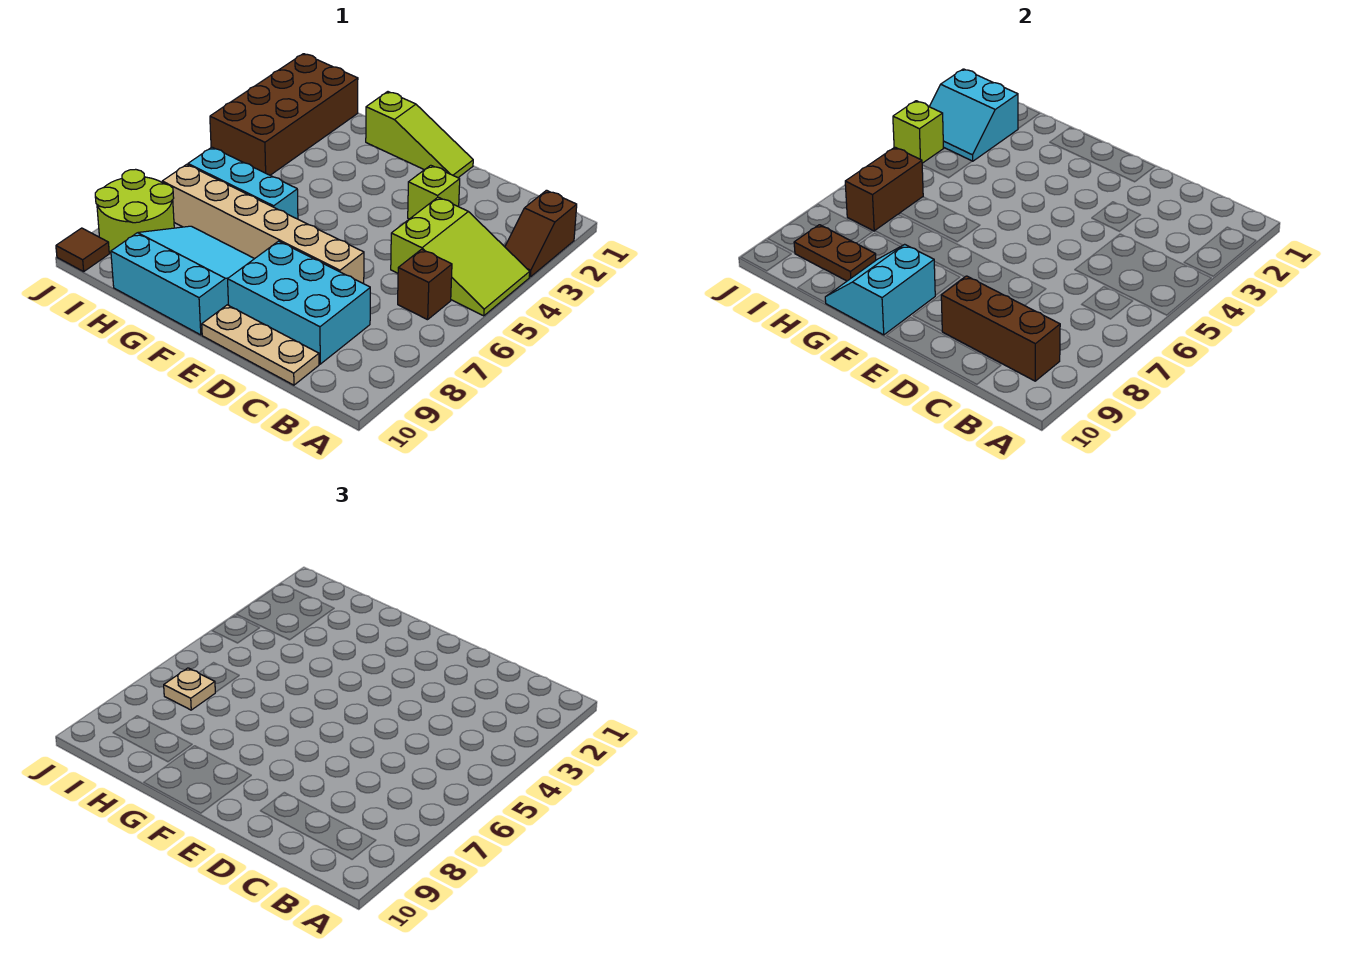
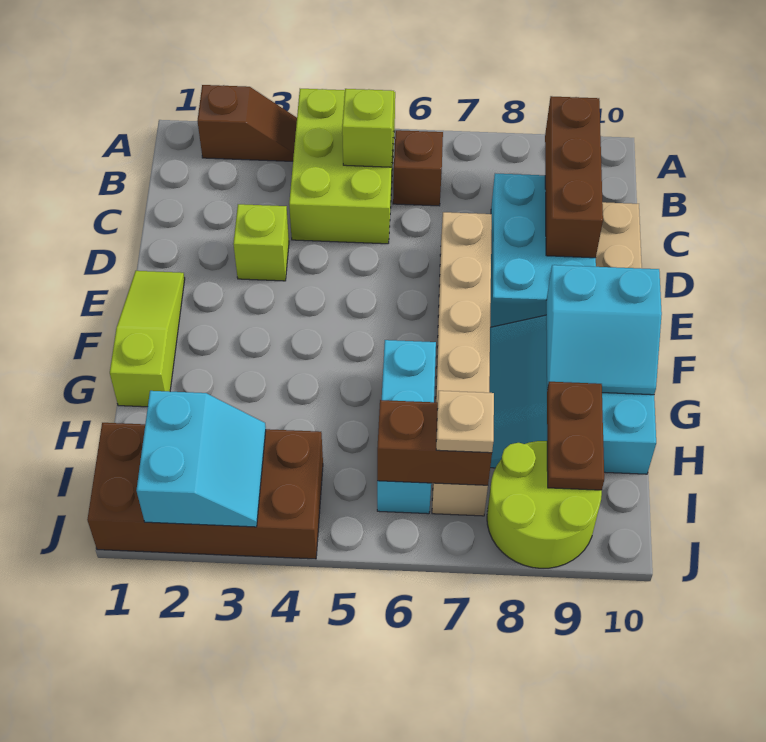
lime slope A4:C5 level 1 top C -> lime brick A4:C5 level 1
lime brick J4 level 2 -> lime brick B5 level 2
brown tile J10 level 1 -> none

